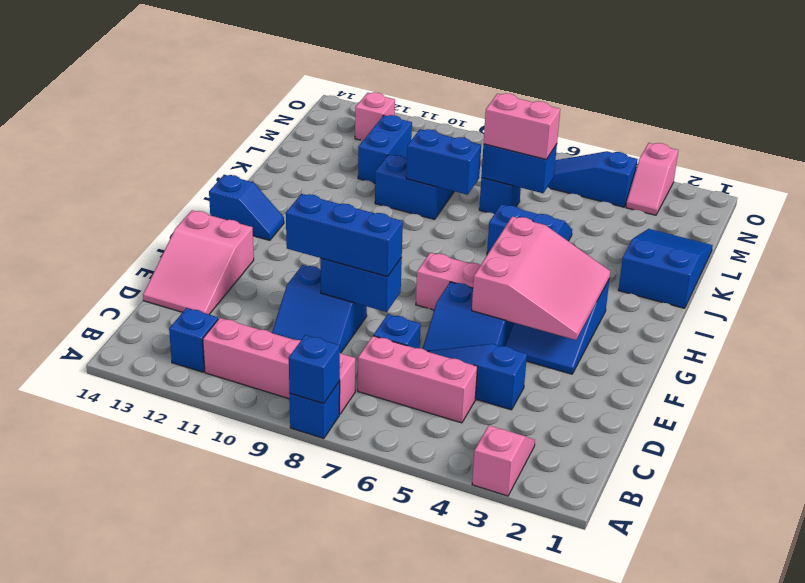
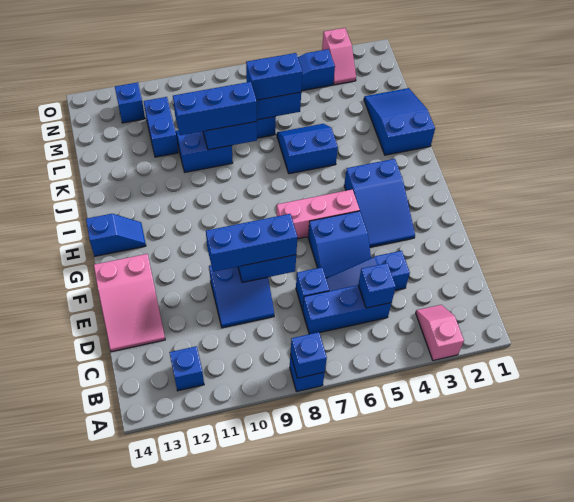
pink brick B8:B11 level 1 -> none
pink brick C5:C7 level 1 -> blue brick C5:C7 level 1
none -> blue brick C5 level 2
pink slope F3:H5 level 2 top 5 -> none
none -> blue brick K8:K10 level 3
pink brick L6:L7 level 3 -> blue brick L6:L7 level 3
pink brick N12 level 1 -> blue brick N12 level 1

